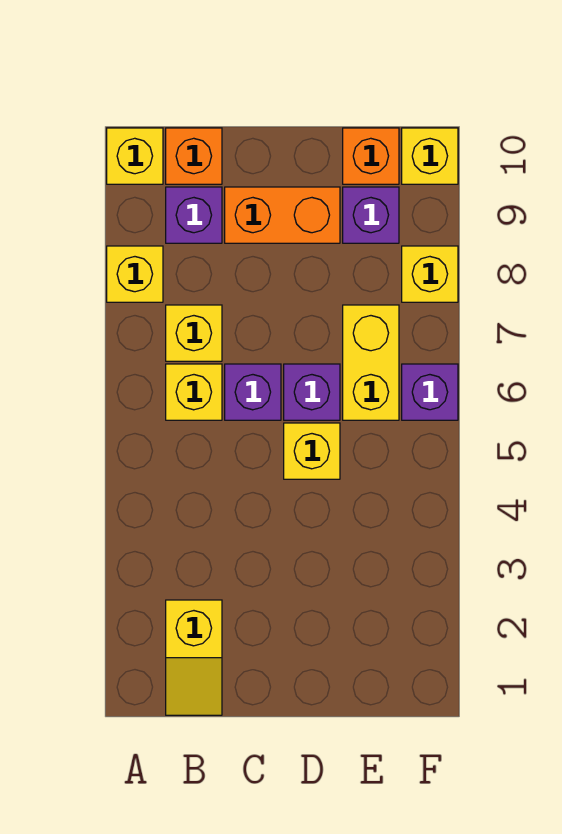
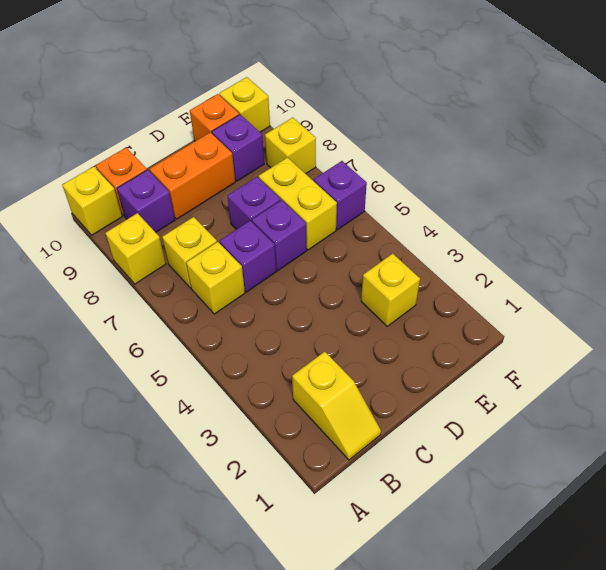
yellow brick D5 level 1 -> yellow brick E3 level 1
none -> purple brick D7 level 1

